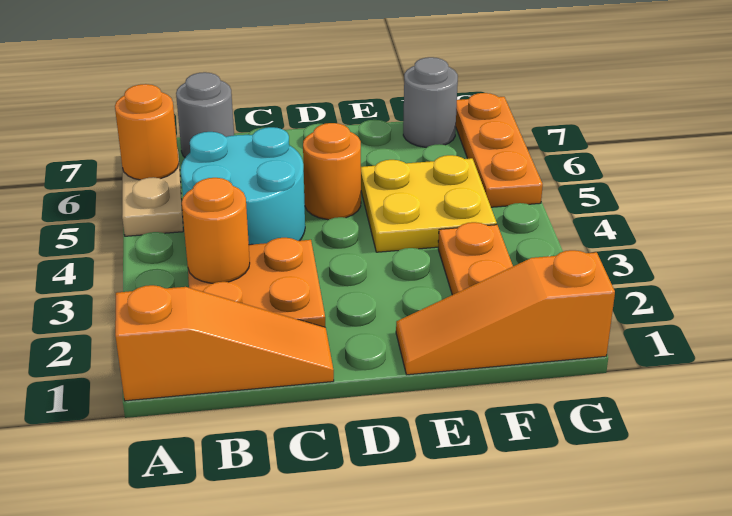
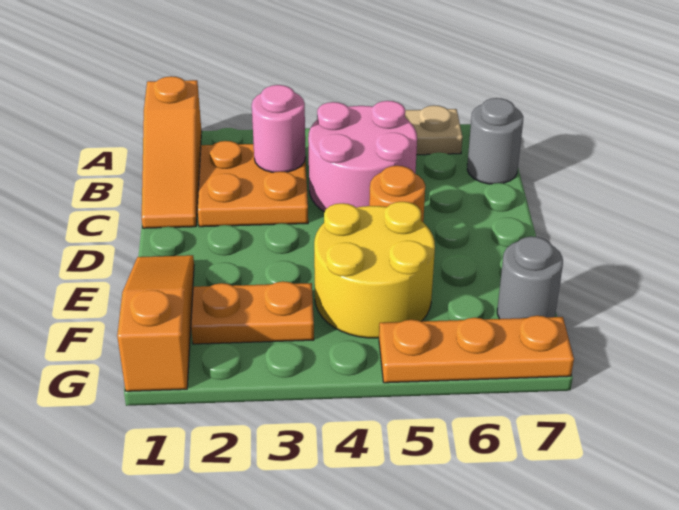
orange round brick A6 level 2 -> none
orange round brick B3 level 2 -> pink round brick B3 level 2
cyan round brick B4:C5 level 1 -> pink round brick B4:C5 level 1
yellow plate E4:F5 level 1 -> yellow round brick E4:F5 level 1

